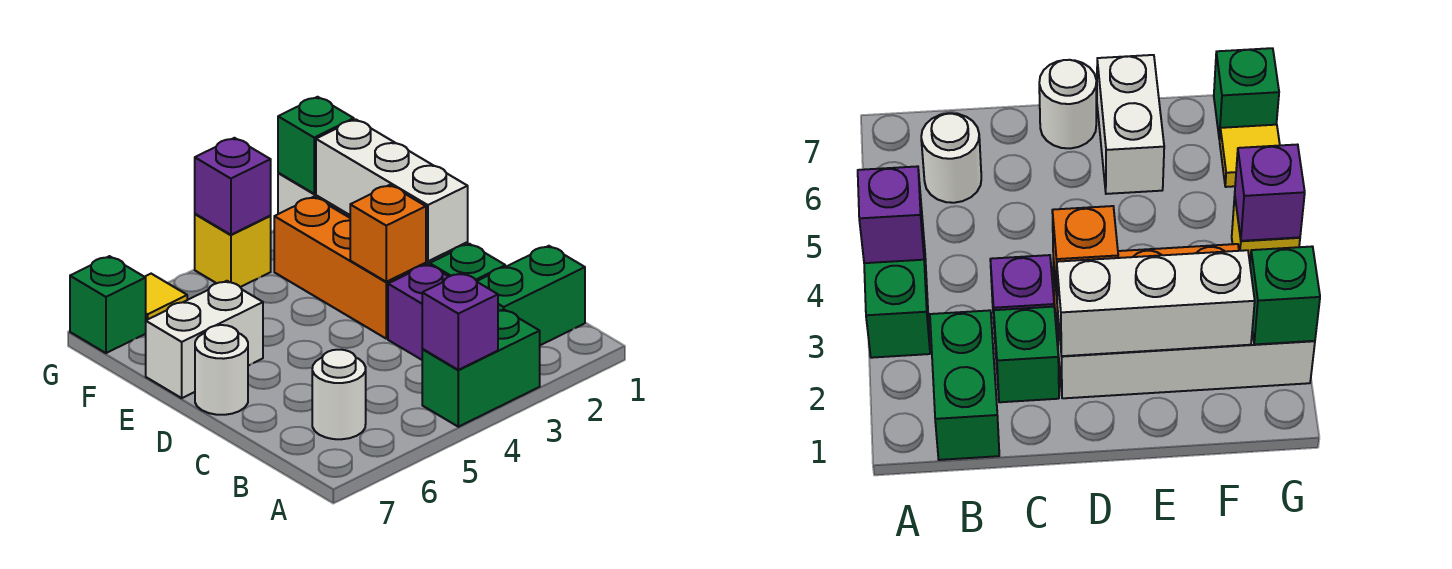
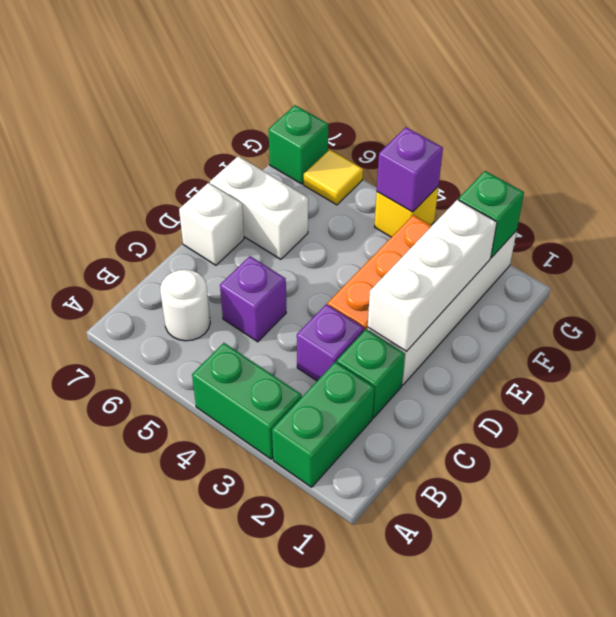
purple brick A4 level 2 -> purple brick C5 level 1
green brick B1:B2 level 1 -> green brick A2:B2 level 1
orange brick D3 level 2 -> none
white round brick D7 level 1 -> white brick D7 level 1

